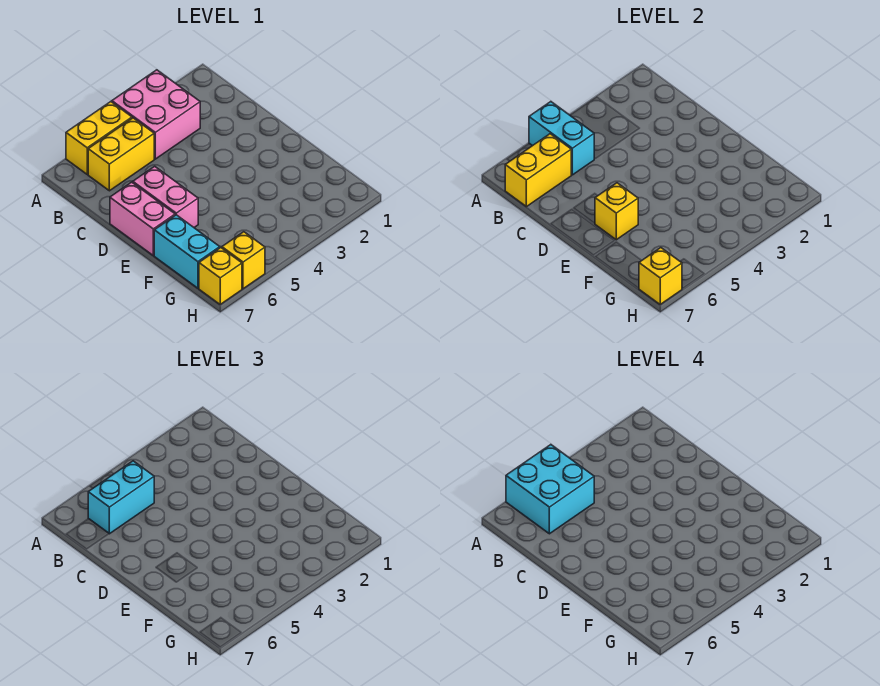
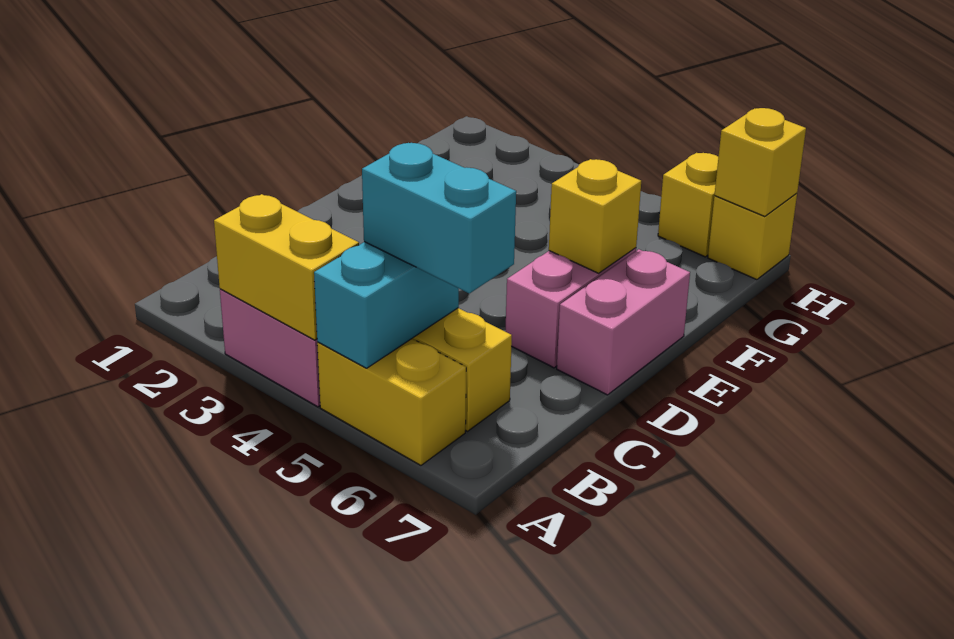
cyan brick A5:B6 level 4 -> none
yellow brick B6:B7 level 2 -> yellow brick A3:A4 level 2
cyan brick F7:G7 level 1 -> none

